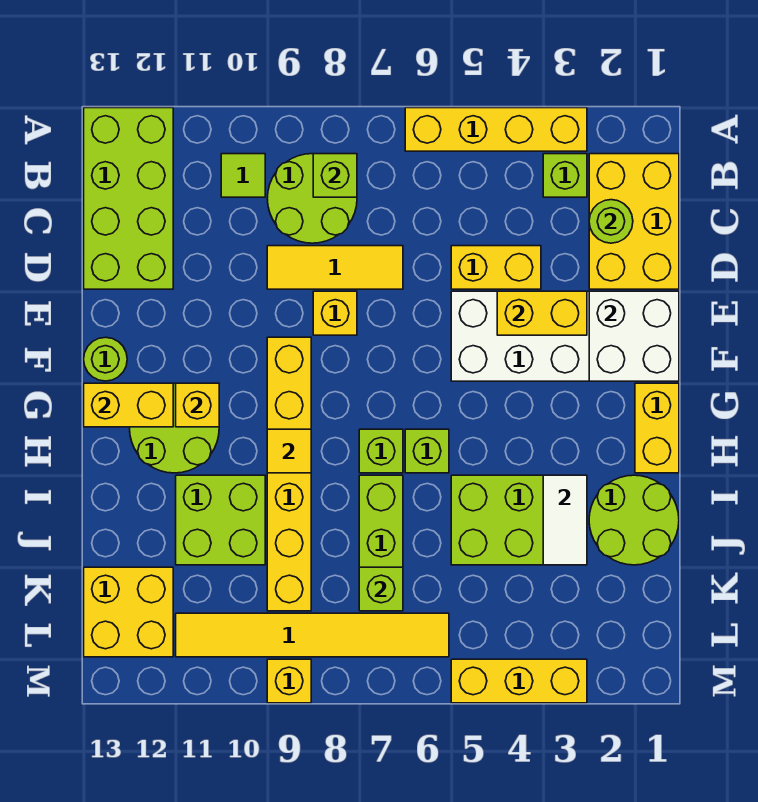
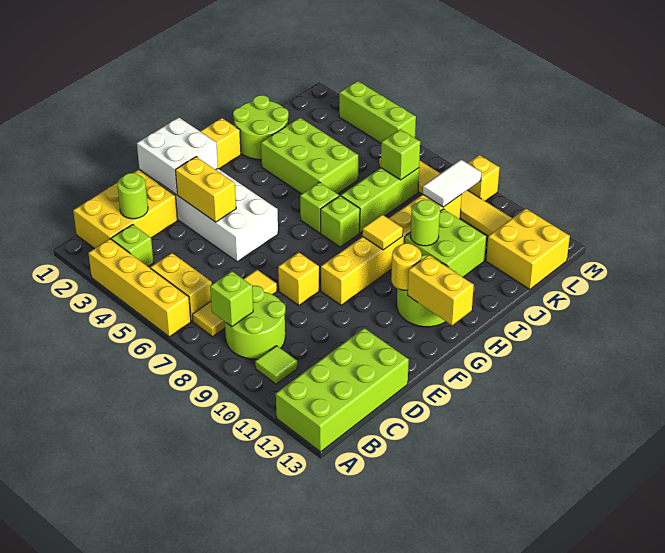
yellow brick D4:D5 level 1 -> yellow brick B5:B6 level 1
yellow tile D7:D9 level 1 -> yellow tile B7:D7 level 1
lime round brick F13 level 1 -> lime round brick I10 level 2
yellow brick G11 level 2 -> yellow round brick G11 level 2
white tile I3:J3 level 2 -> white tile K9:L9 level 2
yellow brick M3:M5 level 1 -> lime brick M3:M5 level 1

